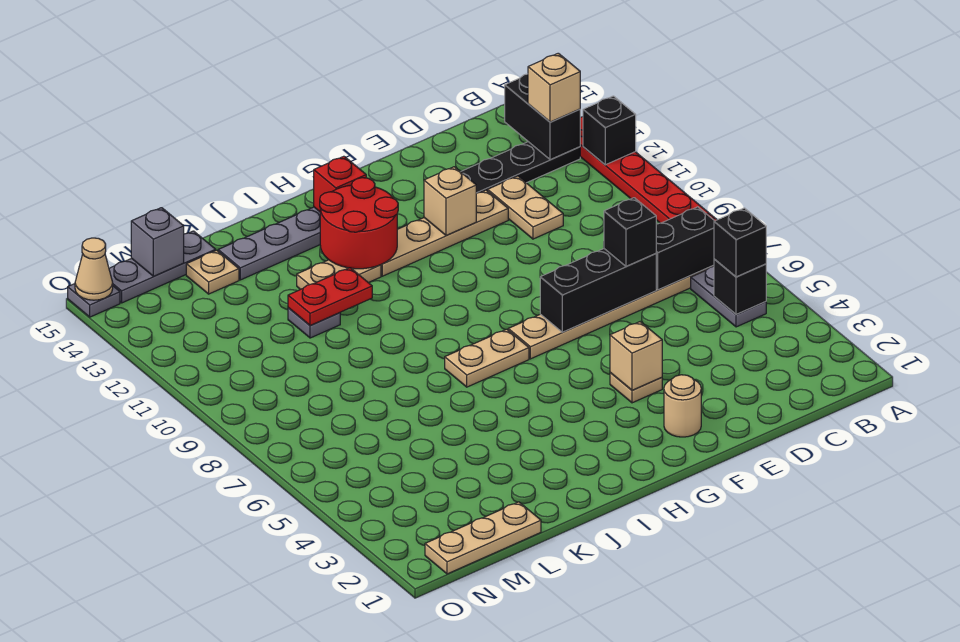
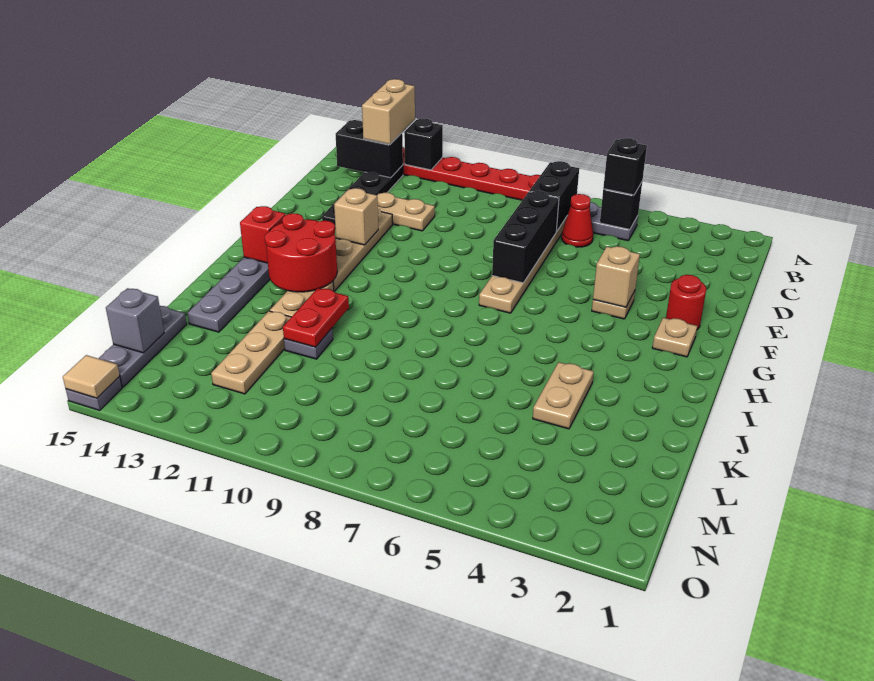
tan brick B13 level 3 -> tan brick A13:B13 level 3
none -> red cone C6 level 1
black brick D7 level 3 -> none
tan round brick F2 level 1 -> red round brick F2 level 1
tan plate H7:I7 level 1 -> tan plate J4:K4 level 1
tan plate L1:N1 level 1 -> tan plate K12:M12 level 1
tan plate L14 level 1 -> tan plate G2 level 1
tan cone O15 level 2 -> tan tile O15 level 2

